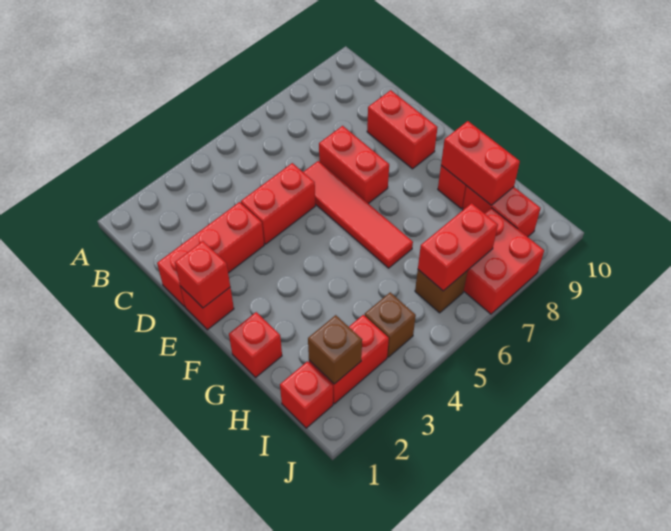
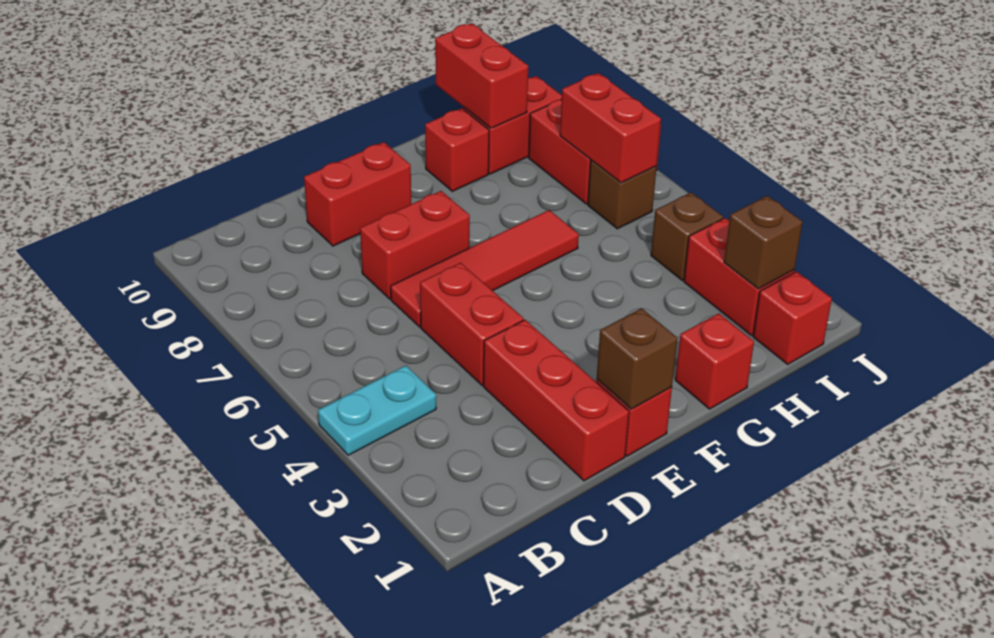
none -> cyan plate A4:B4 level 1
red brick E1 level 2 -> brown brick E1 level 2
red brick G9:H9 level 2 -> red brick H9:H10 level 2

